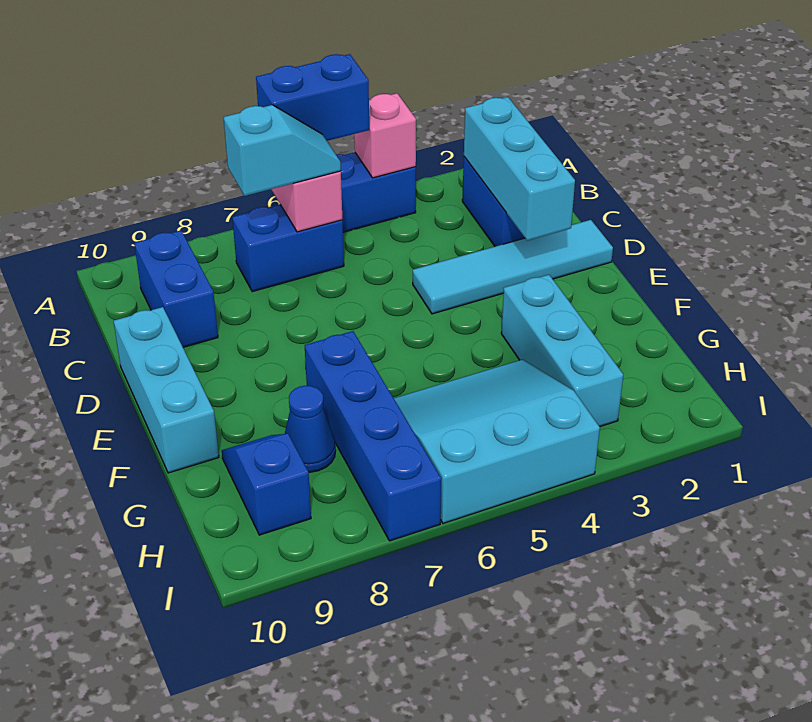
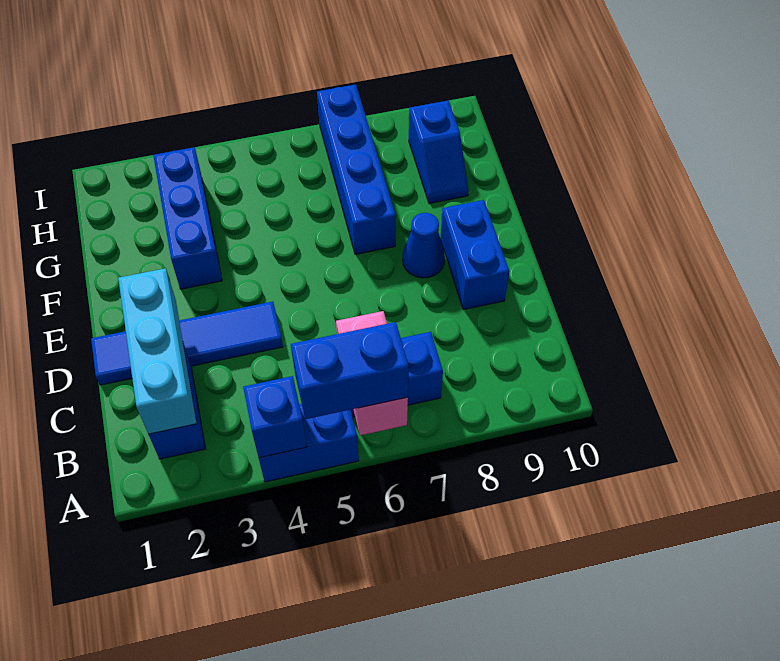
pink brick A4 level 2 -> blue brick A4 level 2
cyan slope B6:B7 level 3 top 7 -> none
blue brick B9:C9 level 1 -> blue brick D9:E9 level 1
cyan tile D1:D4 level 1 -> blue tile D1:D4 level 1
cyan brick D10:F10 level 1 -> none
cyan brick F3:H3 level 1 -> blue brick F3:H3 level 1
cyan slope G4:I6 level 1 top I -> none
blue cone G8 level 1 -> blue cone E8 level 1

